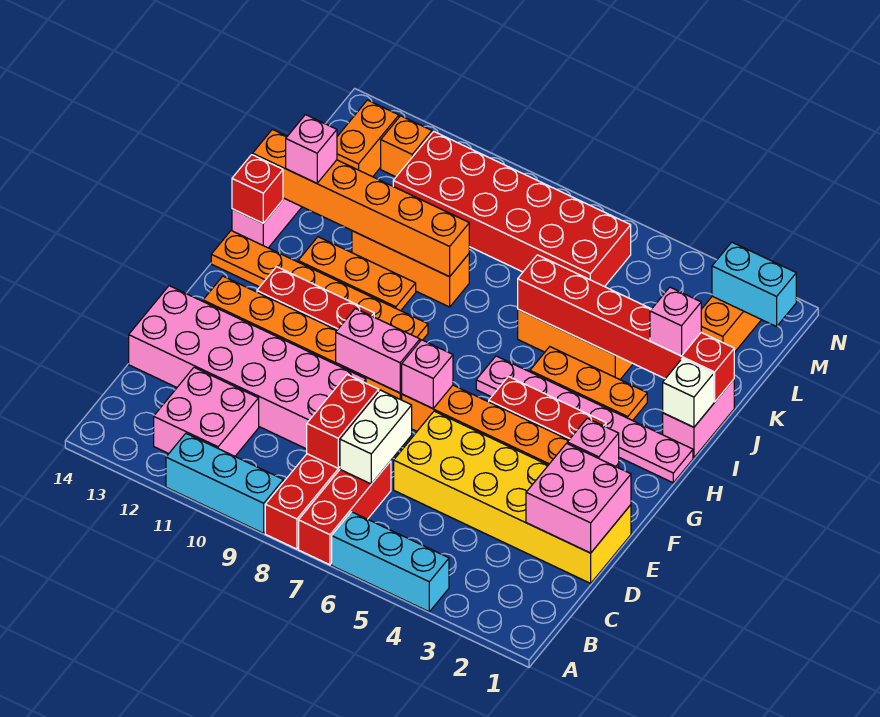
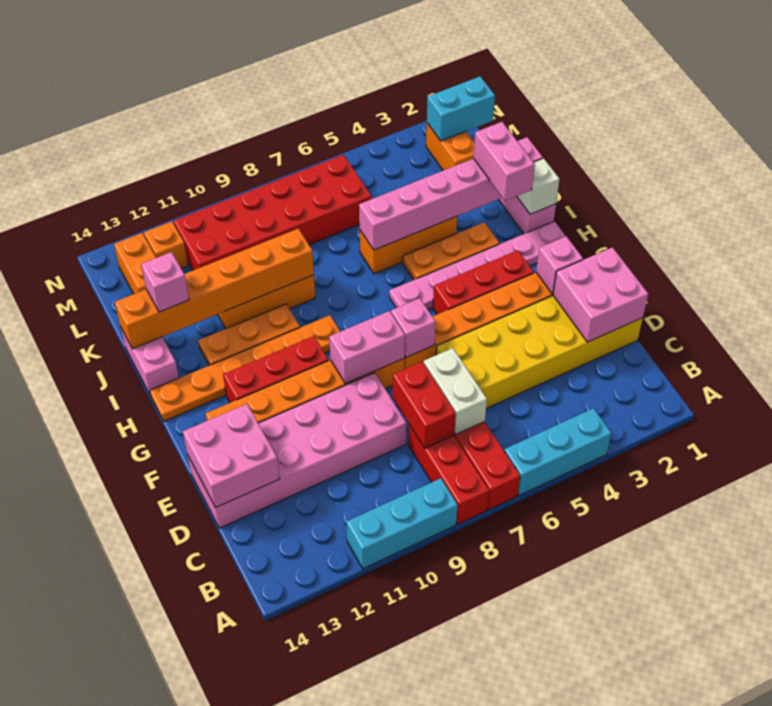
pink brick B11:C12 level 1 -> pink brick D13:E14 level 2
red brick I14 level 2 -> none
red brick J1:J6 level 2 -> pink brick J1:J6 level 2
pink brick J2 level 3 -> pink brick I2:J2 level 3

